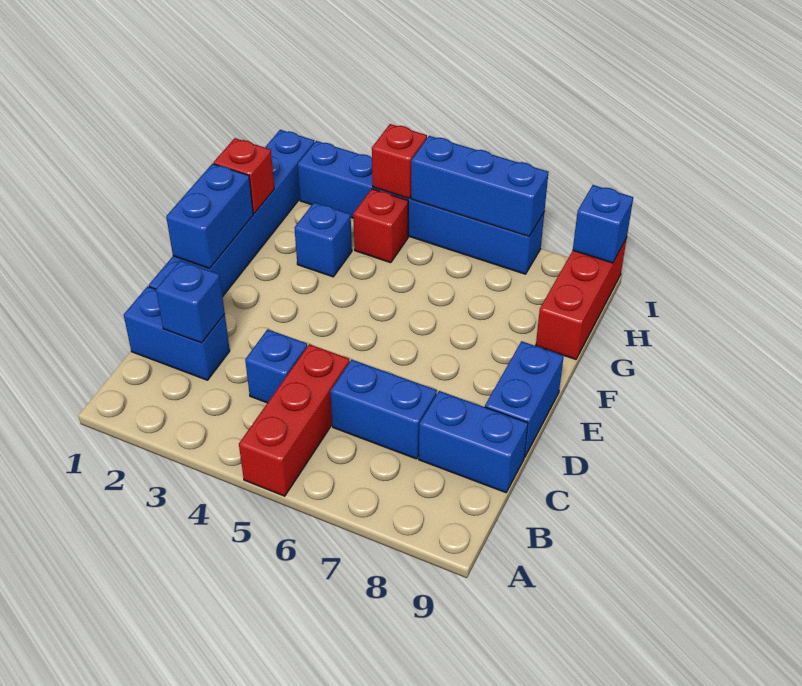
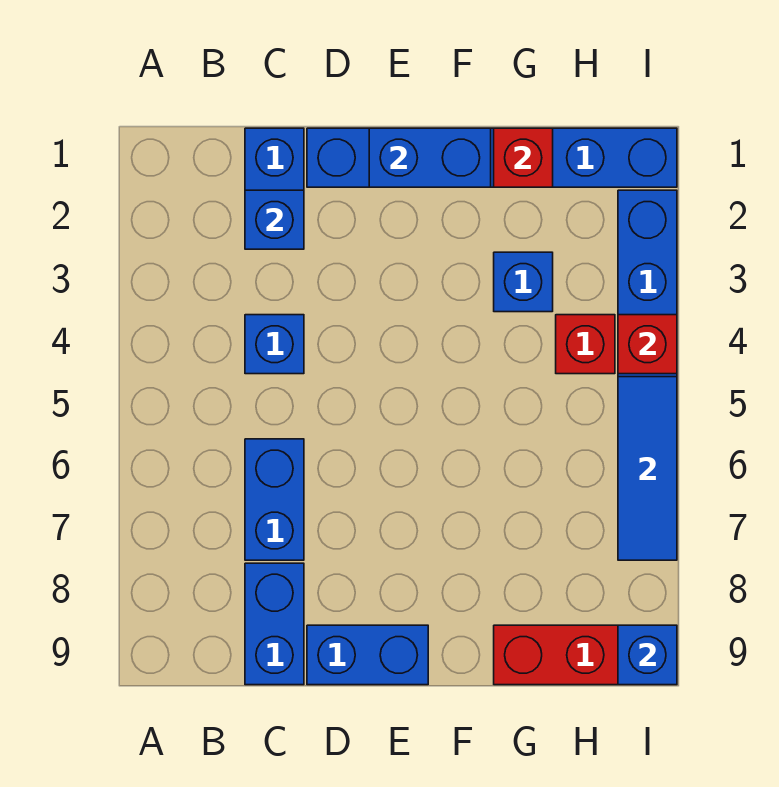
red brick A5:C5 level 1 -> none
blue brick I5:I7 level 2 -> blue tile I5:I7 level 2

